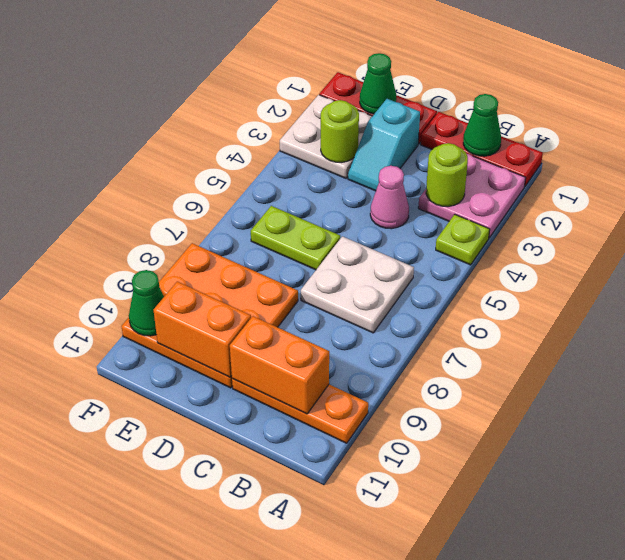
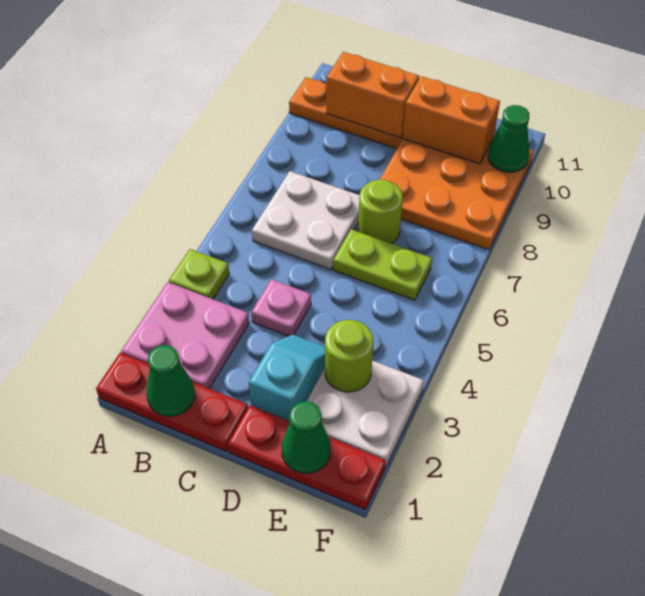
lime round brick B3 level 2 -> lime round brick D7 level 1
pink cone C4 level 1 -> pink plate C4 level 1

